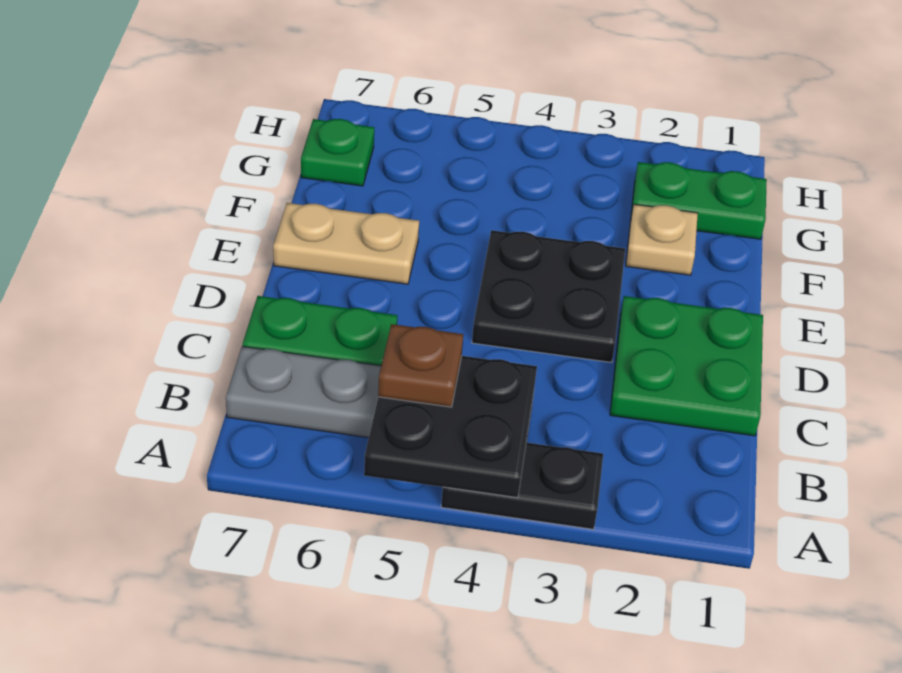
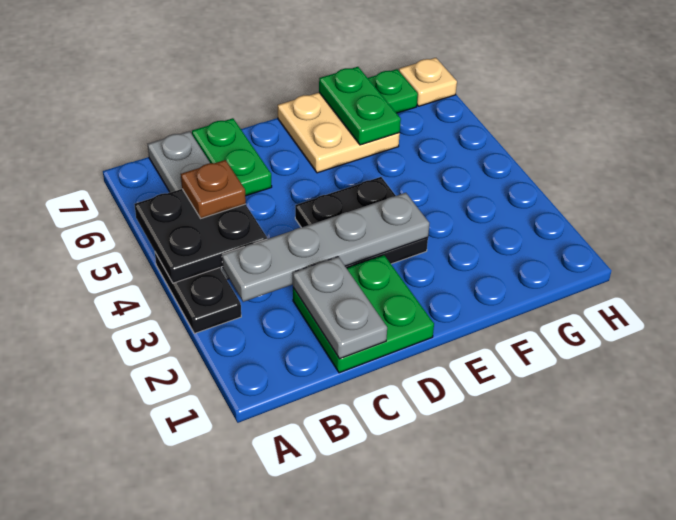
none -> grey plate B3:E3 level 2
none -> grey plate C1:C2 level 2
tan plate E6:E7 level 1 -> tan plate E6:F7 level 1
tan plate F2 level 1 -> tan plate H7 level 1
green plate G1:G2 level 1 -> green plate F6:F7 level 2

